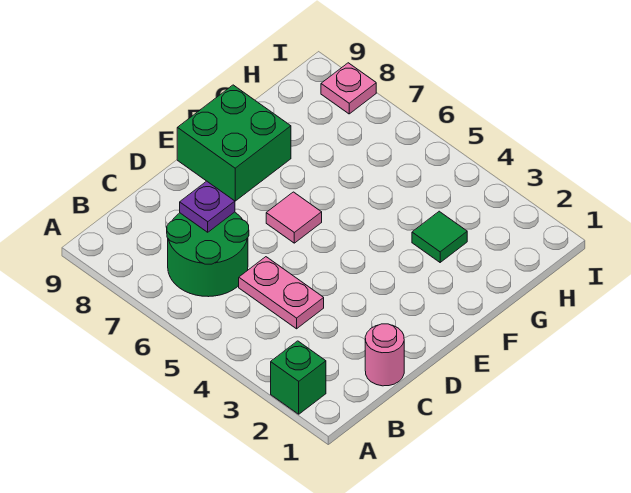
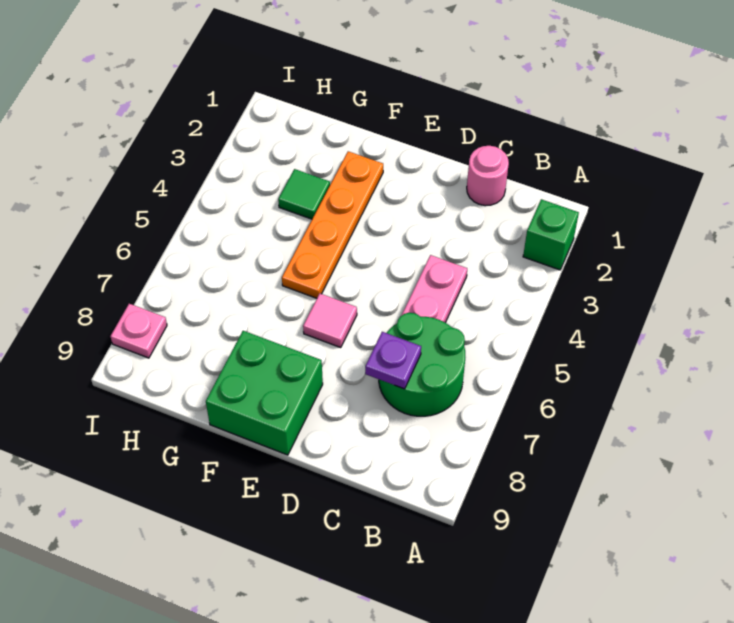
none -> orange plate F2:F5 level 1

